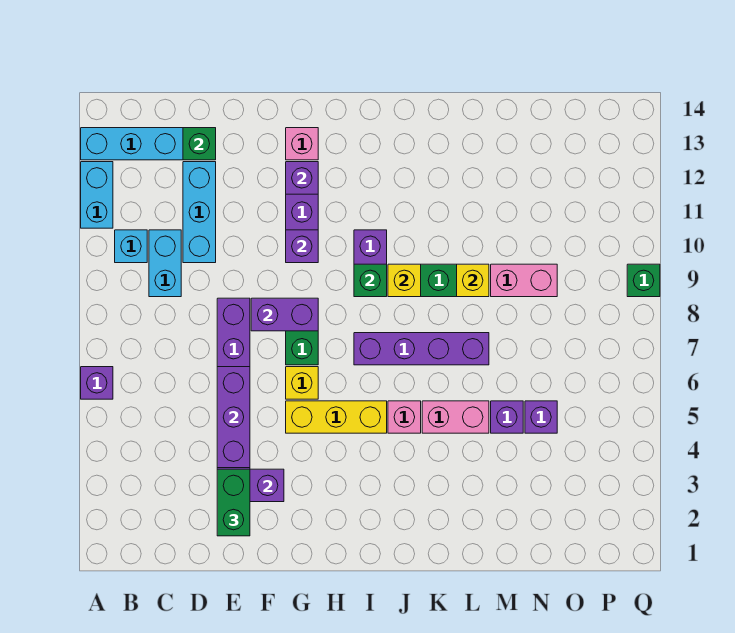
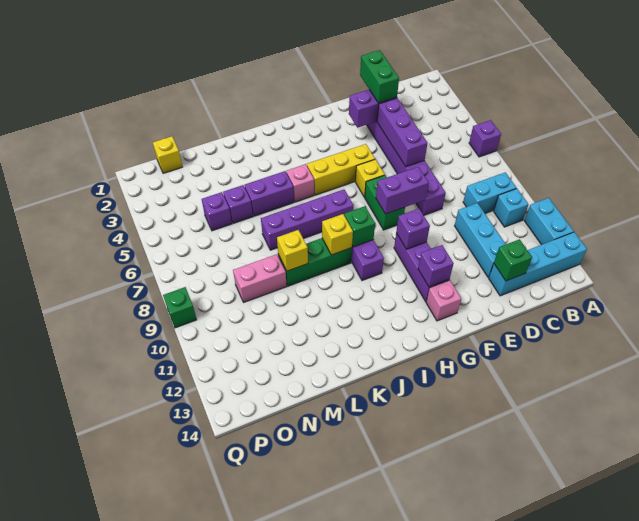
cyan brick C9:C10 level 1 -> cyan brick B9:C9 level 1
pink brick K5:L5 level 1 -> purple brick K5:L5 level 1
none -> yellow brick O1 level 1

